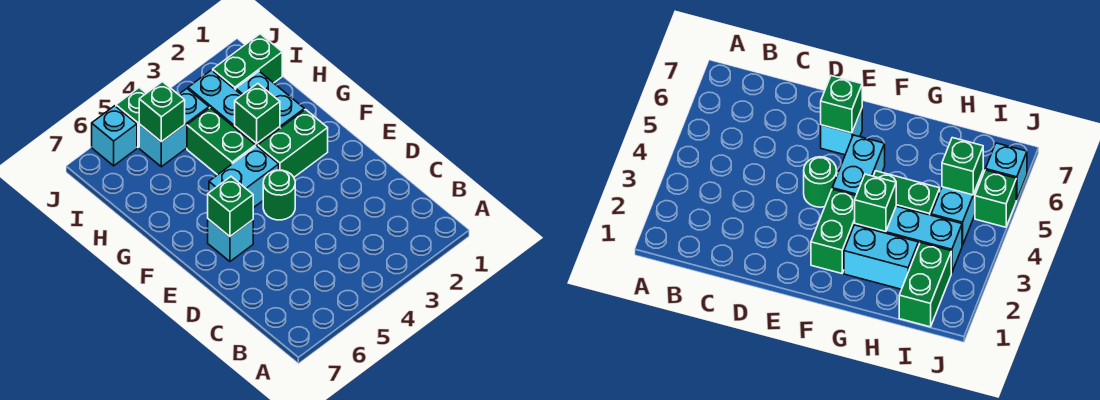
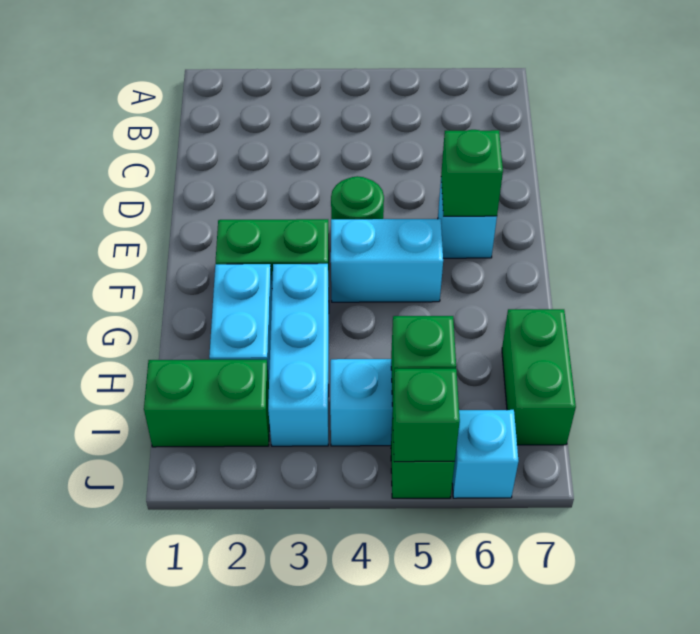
green brick G3 level 2 -> green brick J5 level 2
green brick G4:H4 level 1 -> green brick H7:I7 level 1

